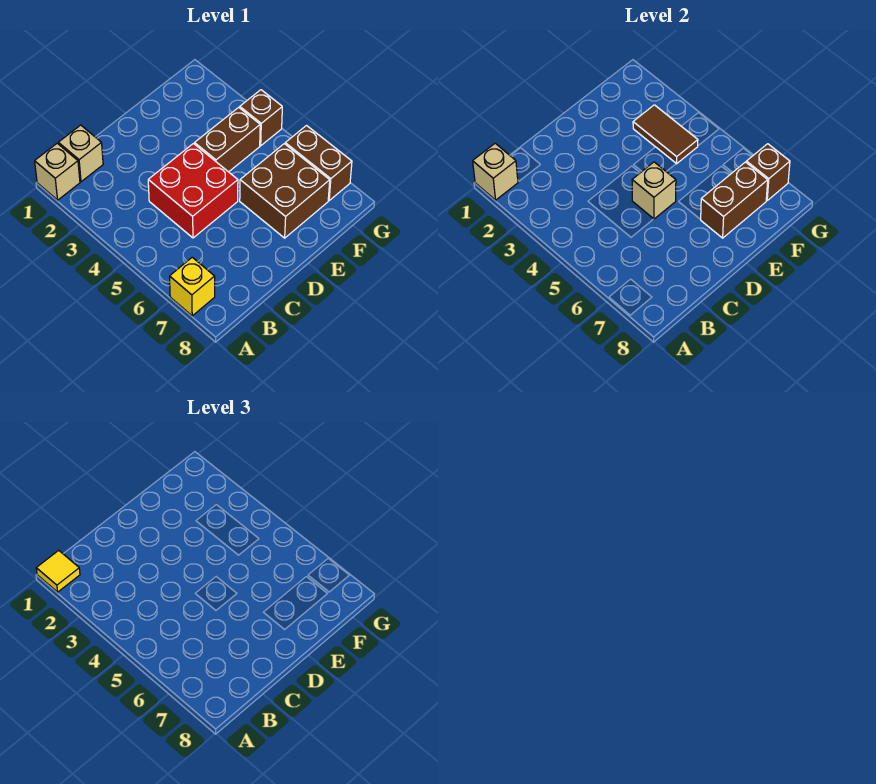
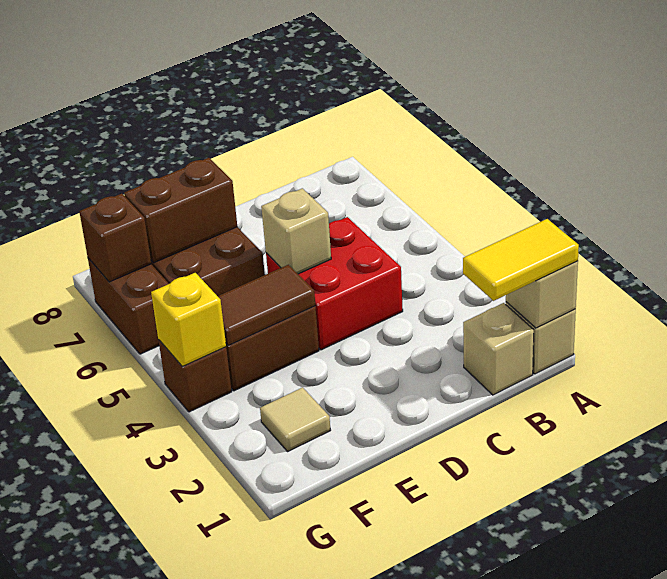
yellow tile A1 level 3 -> yellow tile A1:B1 level 3
yellow brick A7 level 1 -> yellow brick G4 level 2
none -> tan tile F2 level 1
brown tile F3:F4 level 2 -> brown tile E4:F4 level 2

